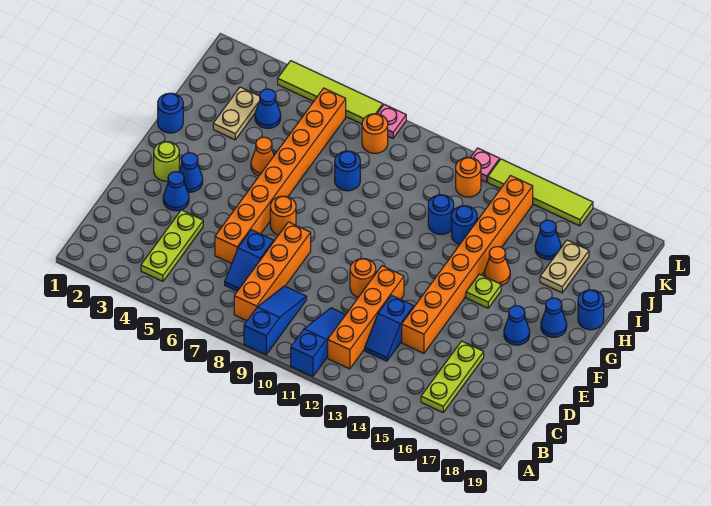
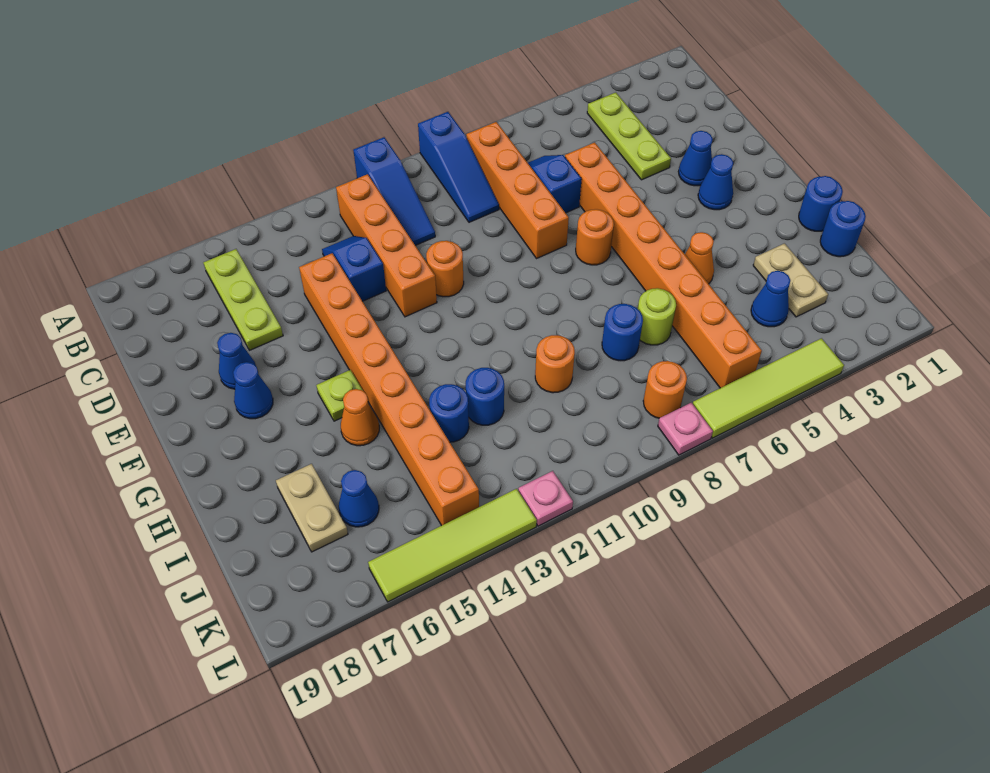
lime round brick F2 level 1 -> lime round brick I7 level 1
blue cone G18 level 1 -> blue cone E17 level 1
blue round brick H19 level 1 -> blue round brick I1 level 1
orange round brick K12 level 1 -> orange round brick I10 level 1

